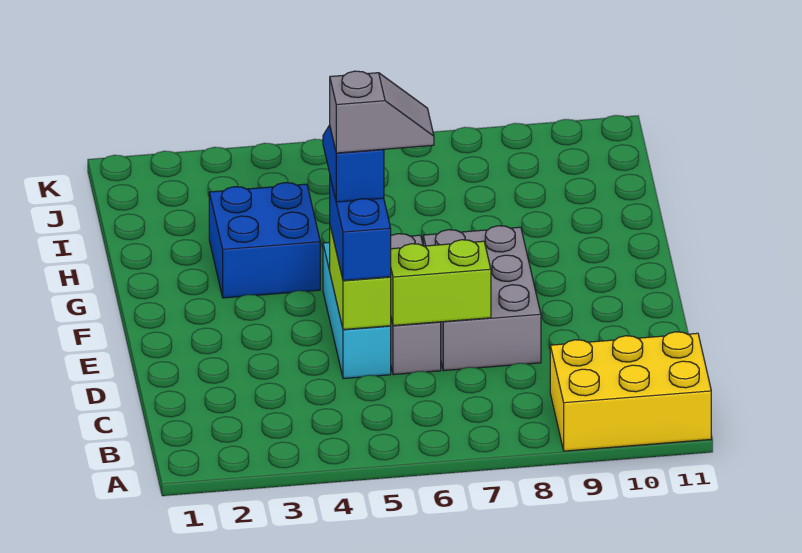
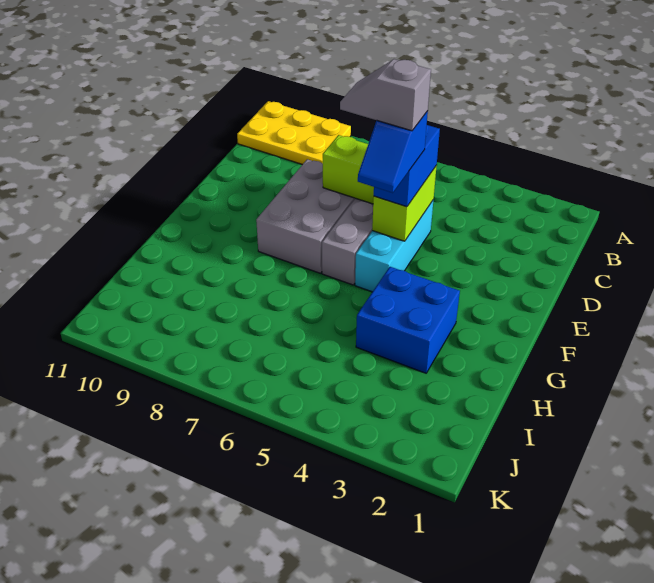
yellow brick A9:B11 level 1 -> yellow plate A9:B11 level 1

